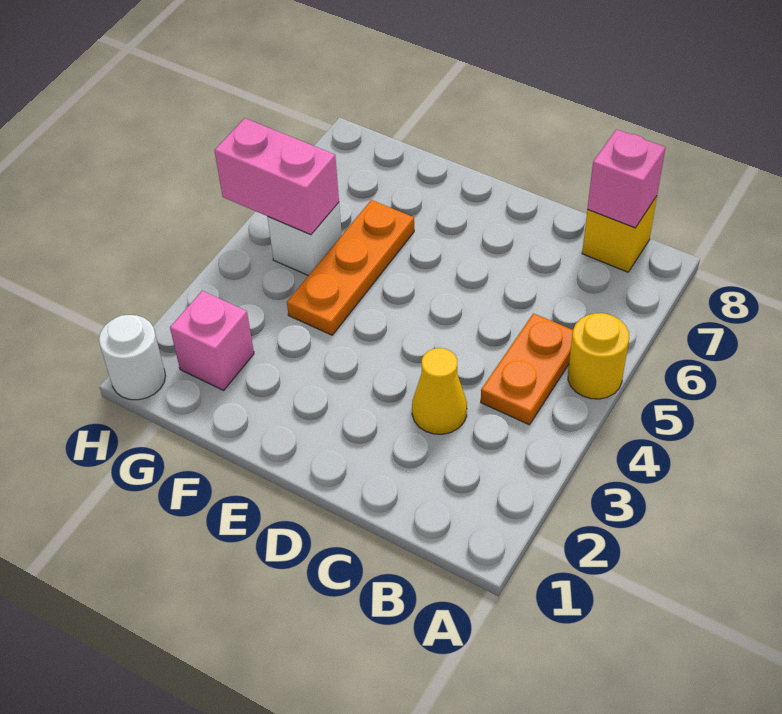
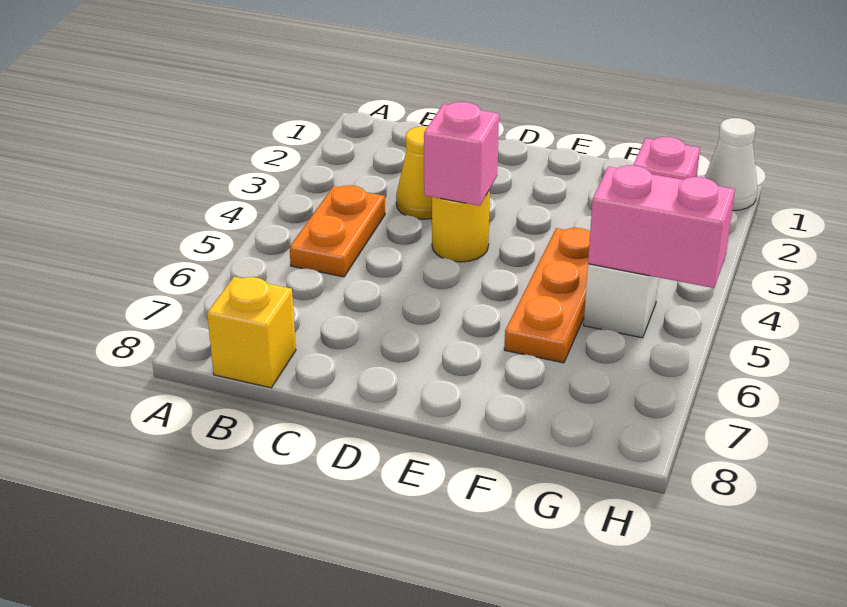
yellow round brick A5 level 1 -> yellow round brick D4 level 1
pink brick B8 level 2 -> pink brick D4 level 2
white round brick H1 level 1 -> white cone H1 level 1

